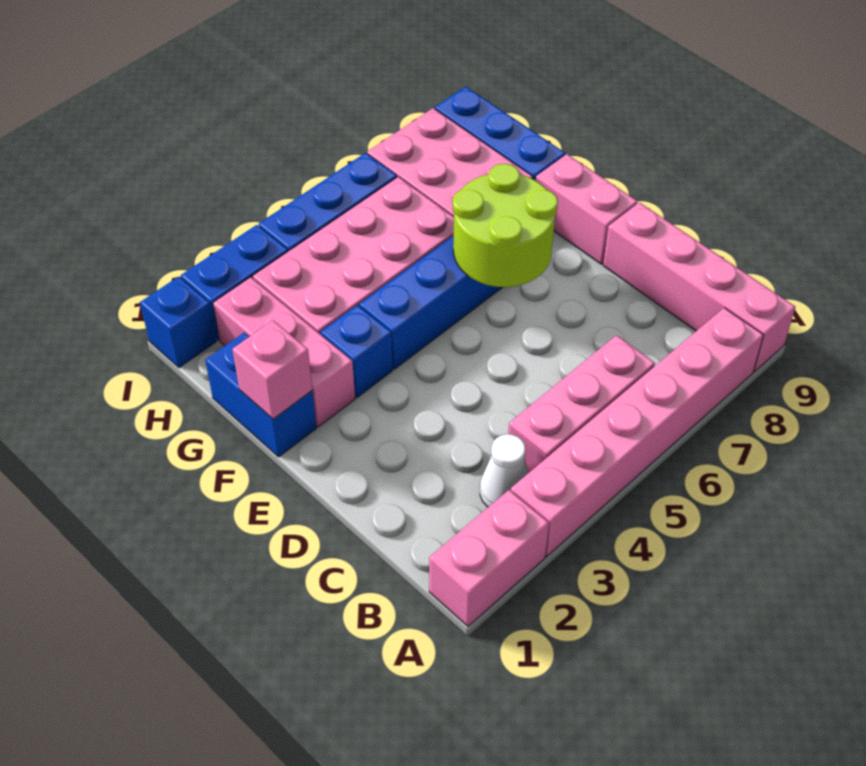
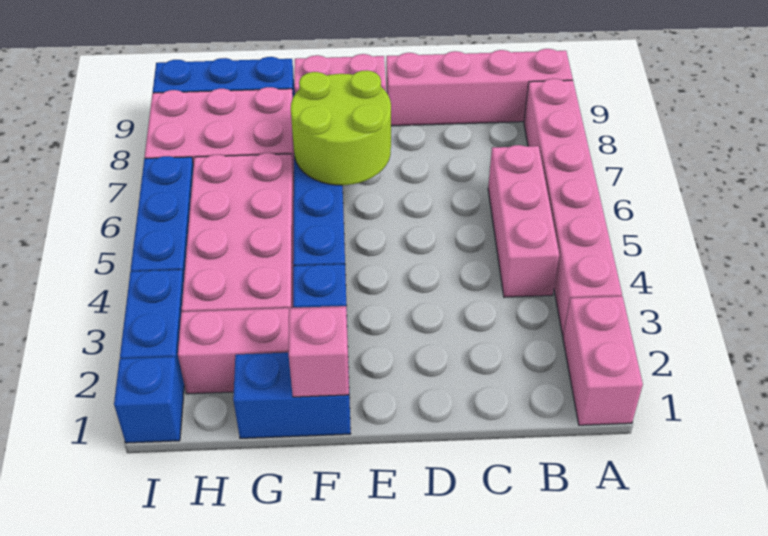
white cone B3 level 1 -> none

